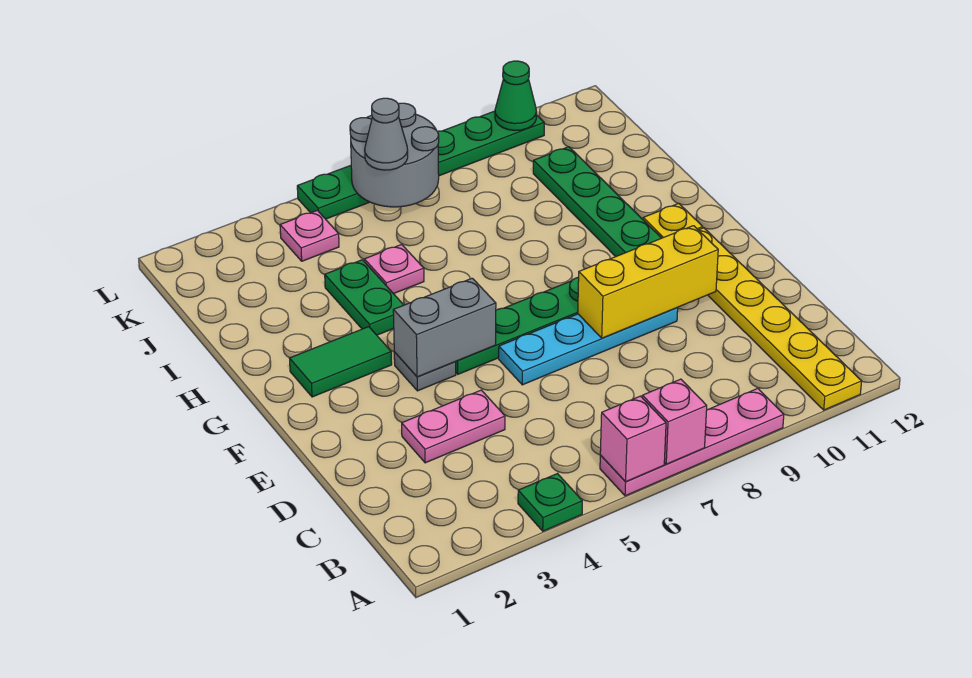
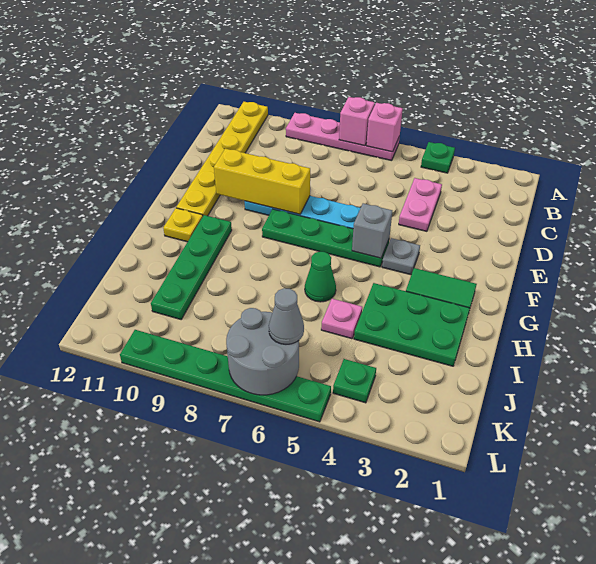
pink plate D3:D4 level 1 -> pink plate C4:D4 level 1
grey brick F4:F5 level 2 -> grey brick F5 level 2
green plate H4:I4 level 1 -> green plate H2:I4 level 1
pink plate K4 level 1 -> green plate K4 level 1
green cone L10 level 2 -> green cone H6 level 1

